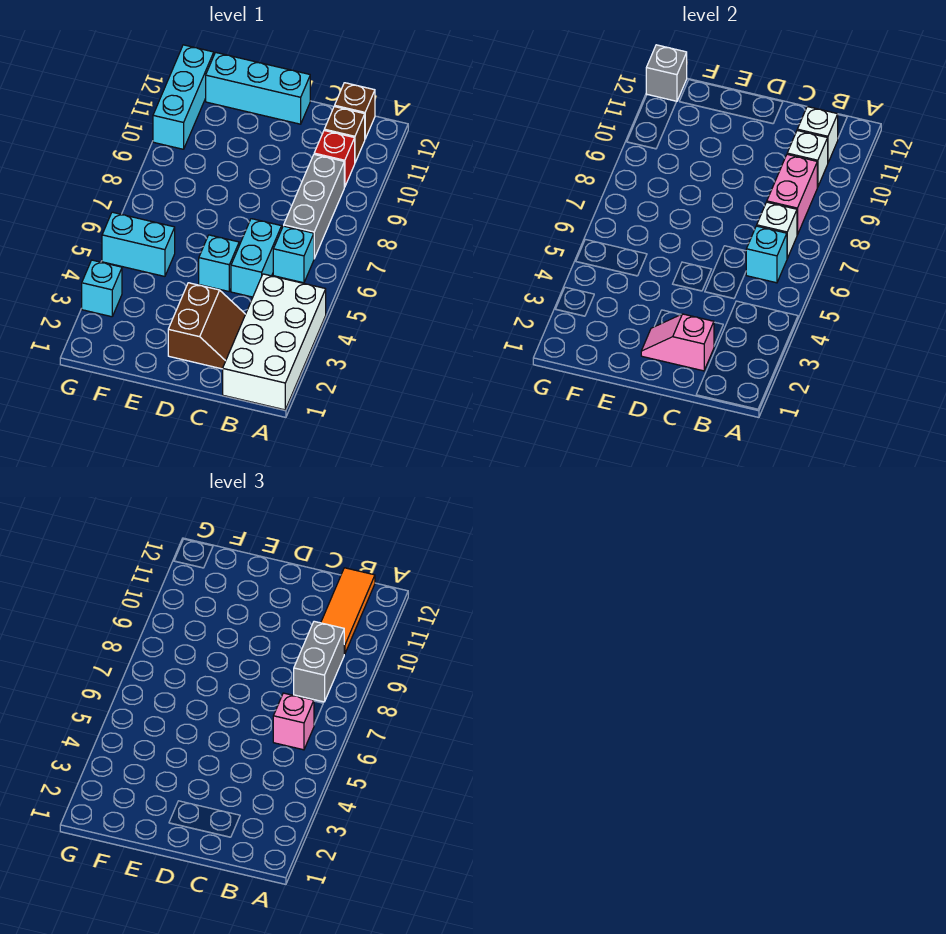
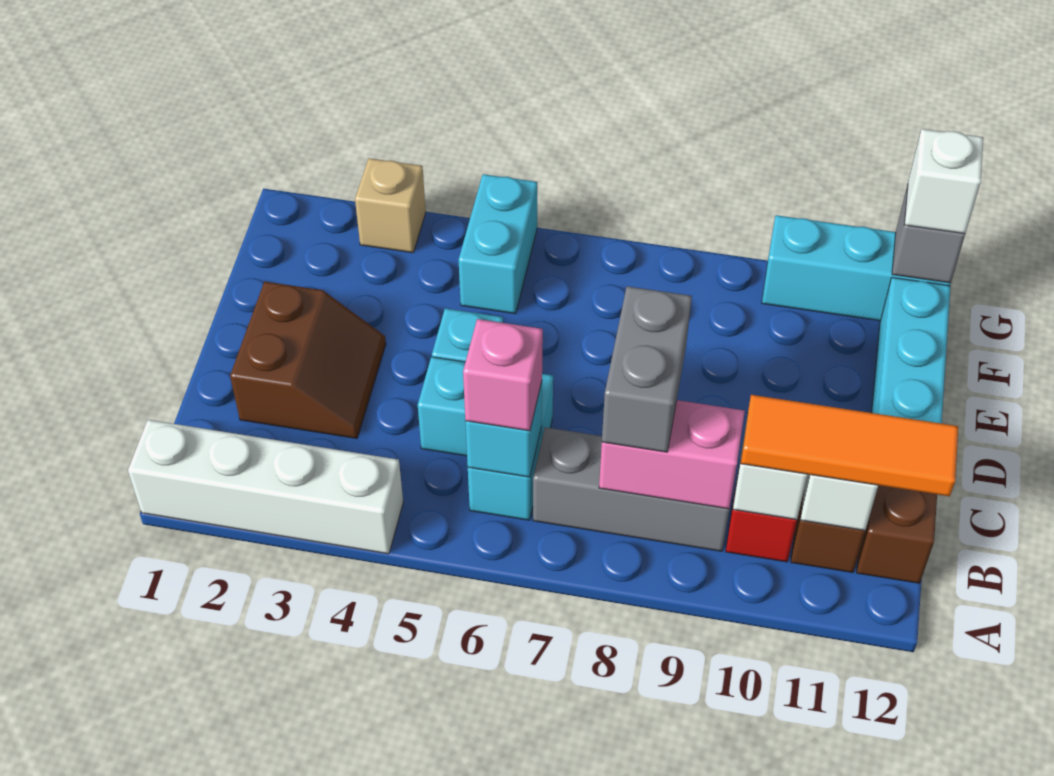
white brick A1:B4 level 1 -> white brick A1:A4 level 1
white brick B7 level 2 -> white brick G12 level 3
grey brick B8:B9 level 3 -> grey brick B8:C8 level 3
brown slope C2:D3 level 1 top D -> brown slope C2:D3 level 1 top 2
pink slope C2:D2 level 2 top C -> none
cyan brick G3 level 1 -> tan brick G3 level 1

